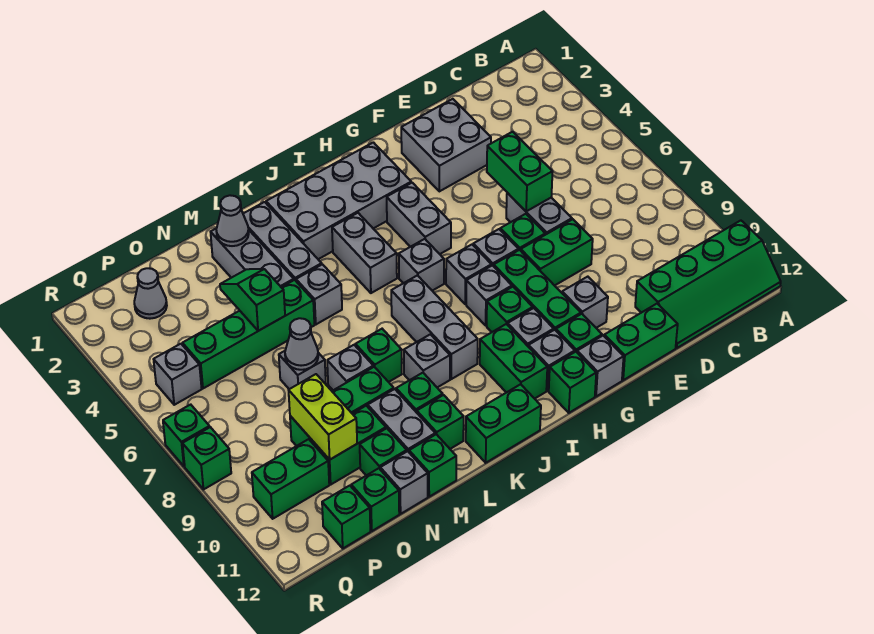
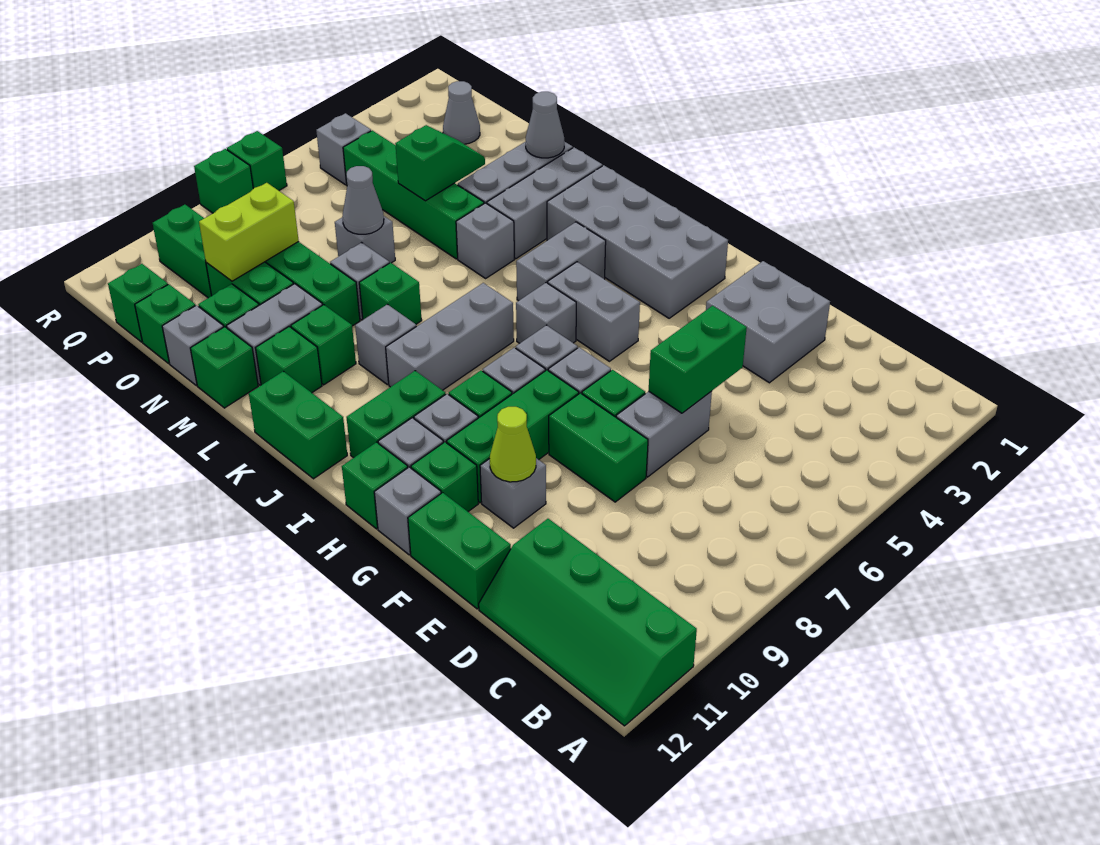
none -> lime cone F10 level 2
grey brick H4:H5 level 1 -> grey brick H5:I5 level 1

